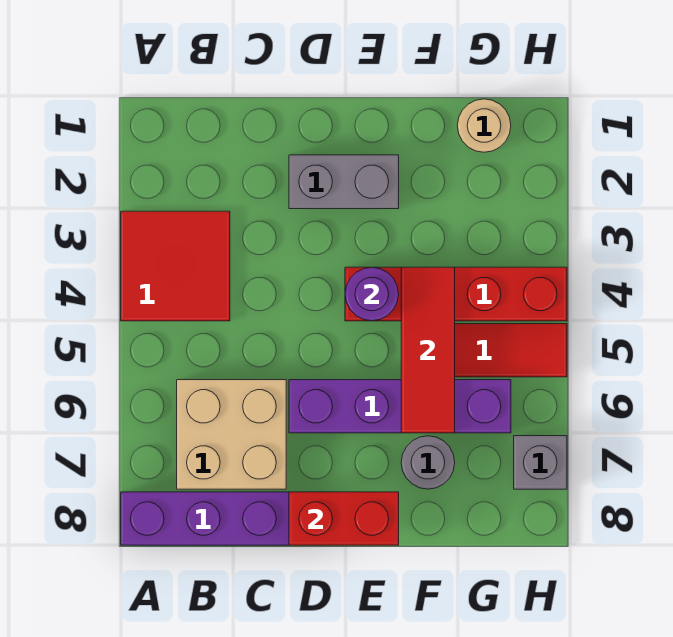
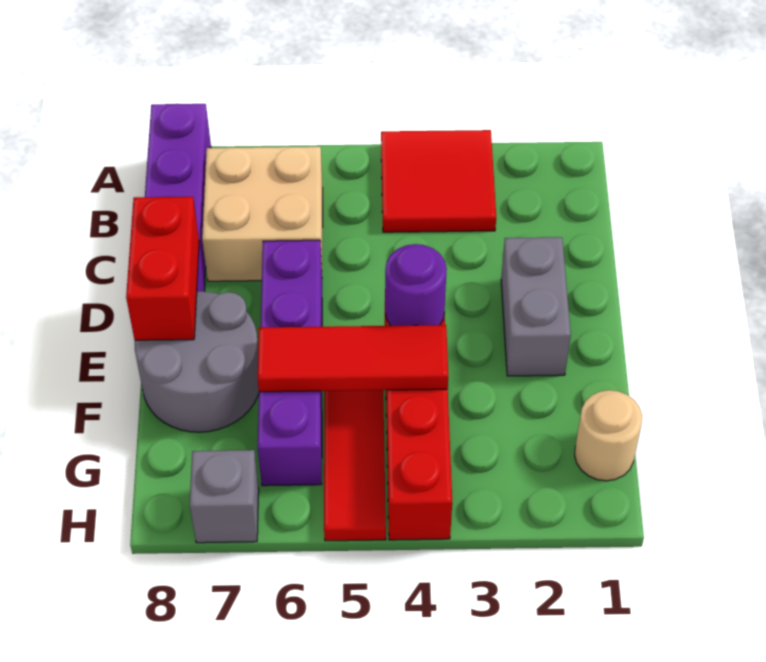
grey round brick F7 level 1 -> grey round brick E7:F8 level 1

